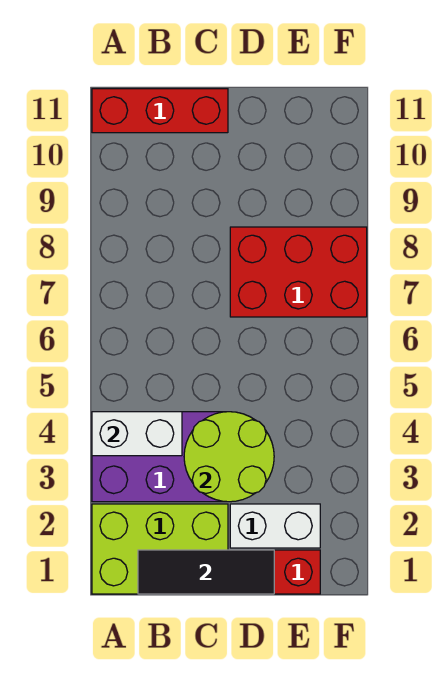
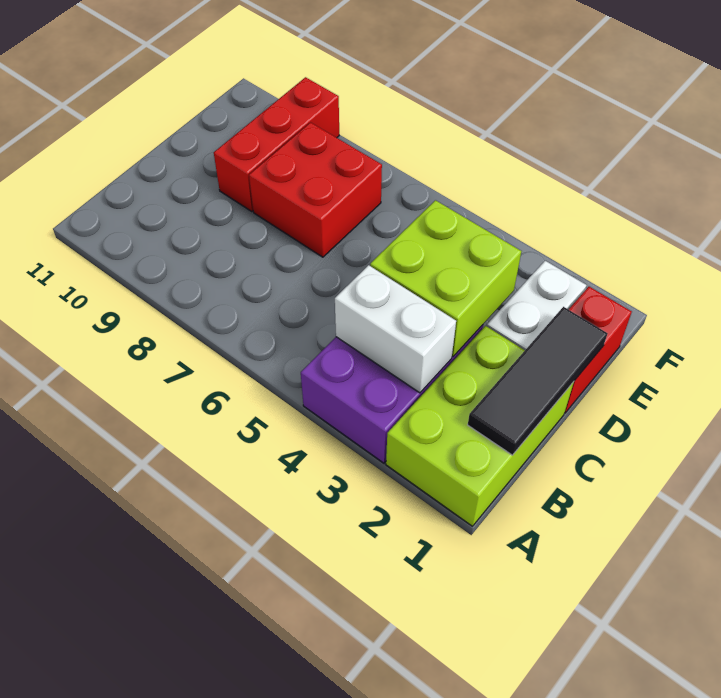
white brick A4:B4 level 2 -> white brick B3:B4 level 2
red brick A11:C11 level 1 -> red brick D9:F9 level 1
lime round brick C3:D4 level 2 -> lime brick C3:D4 level 2
red brick D7:F8 level 1 -> red brick D7:E8 level 1

